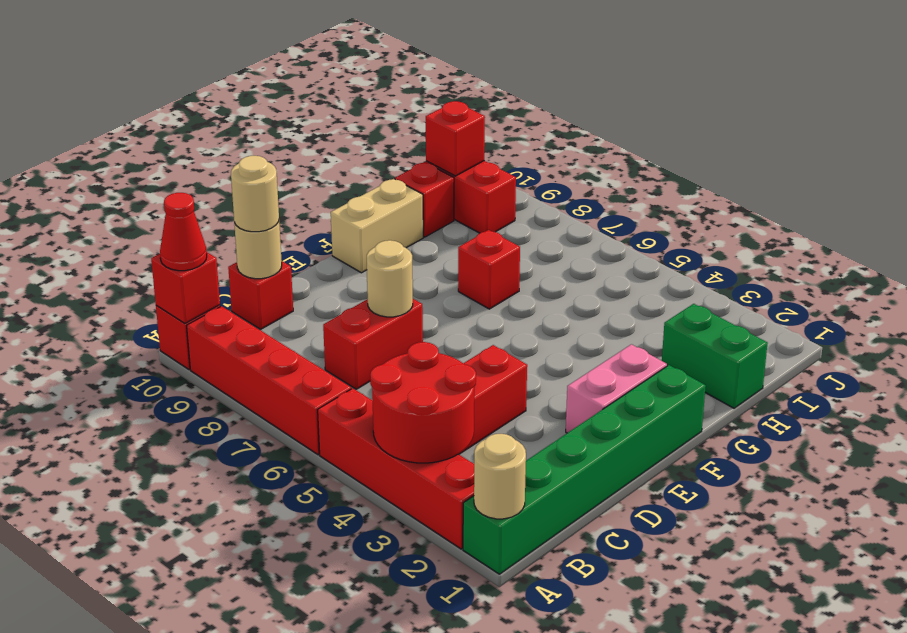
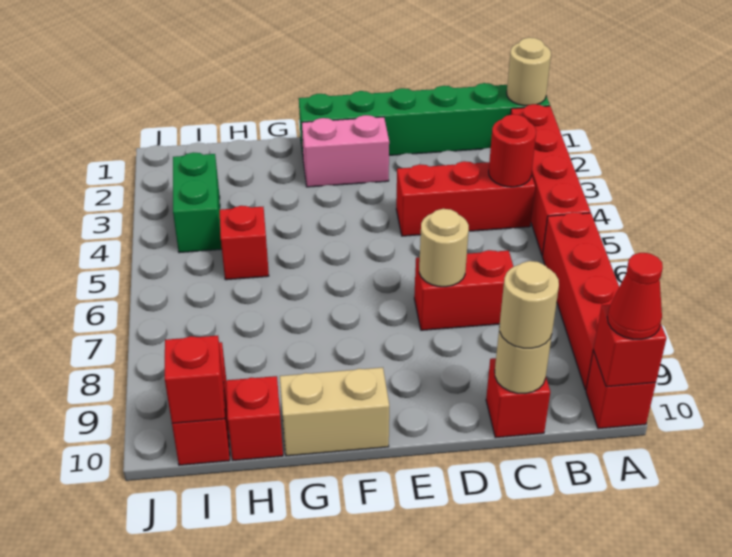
red round brick A3:B4 level 2 -> red round brick B4 level 2
red brick G7 level 1 -> red brick H5 level 1
green brick H1:H2 level 1 -> green brick I3:I4 level 1

